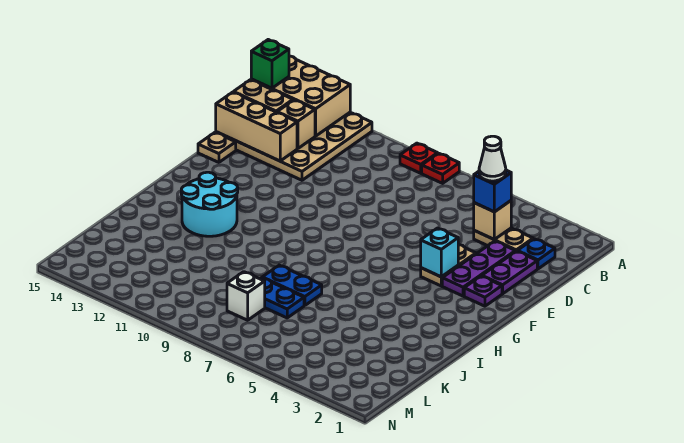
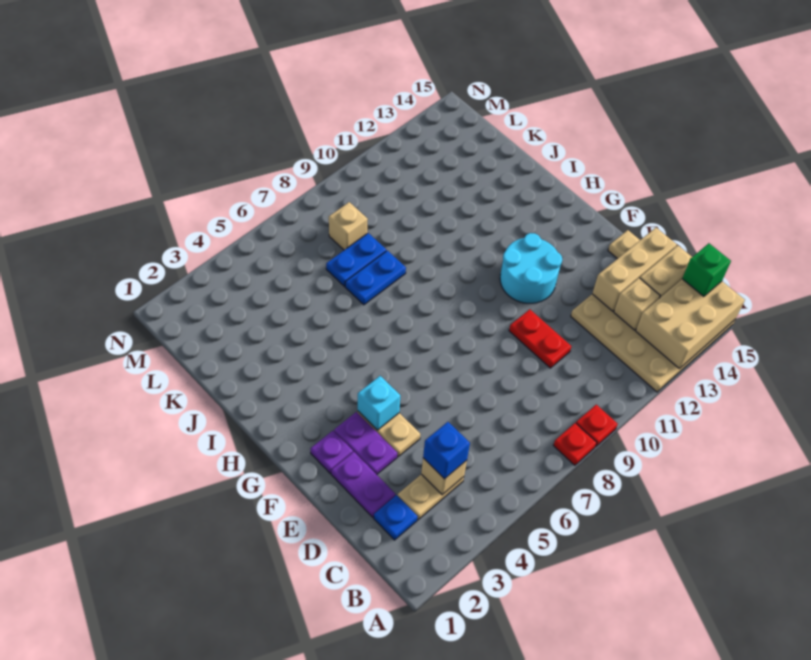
white cone C4 level 4 -> none
purple plate D3:F3 level 1 -> purple plate E3:F3 level 1
none -> red plate D10:E10 level 1
cyan round brick H12:I13 level 1 -> cyan round brick F11:G12 level 1
white brick L8 level 1 -> tan brick L8 level 1

